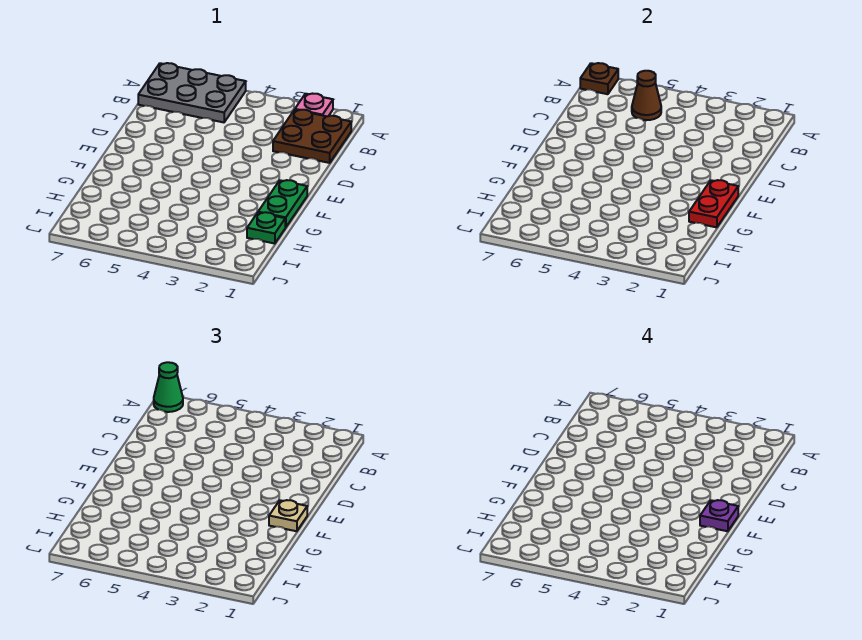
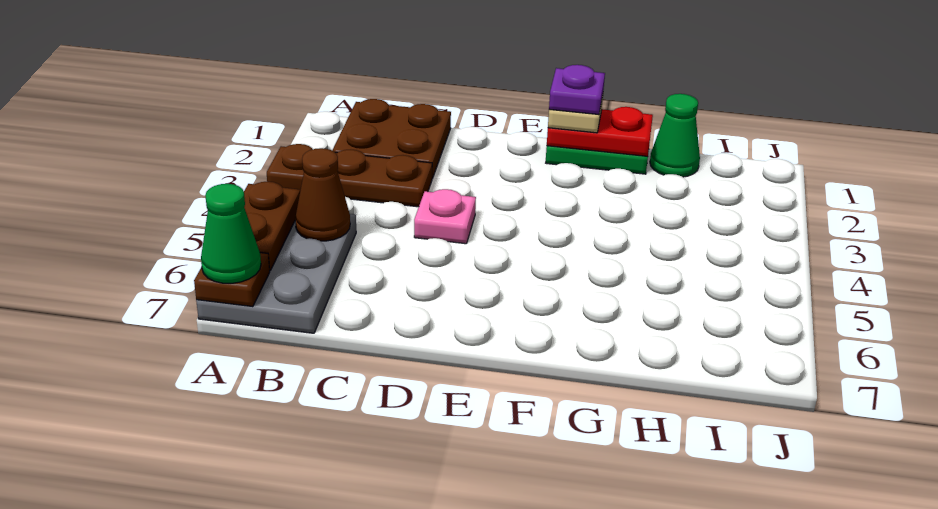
pink plate A2 level 1 -> pink plate D4 level 1
none -> brown plate A3:C3 level 1
none -> brown plate A5:A6 level 2
green plate H1 level 1 -> green cone H1 level 1

